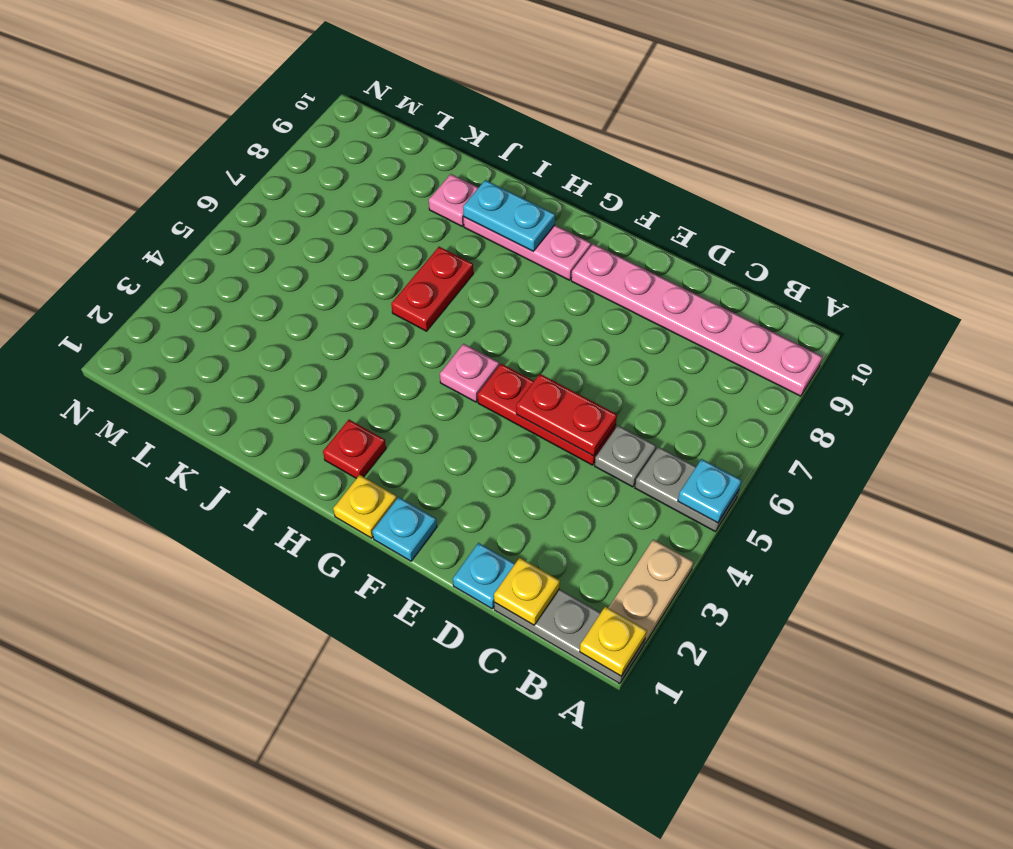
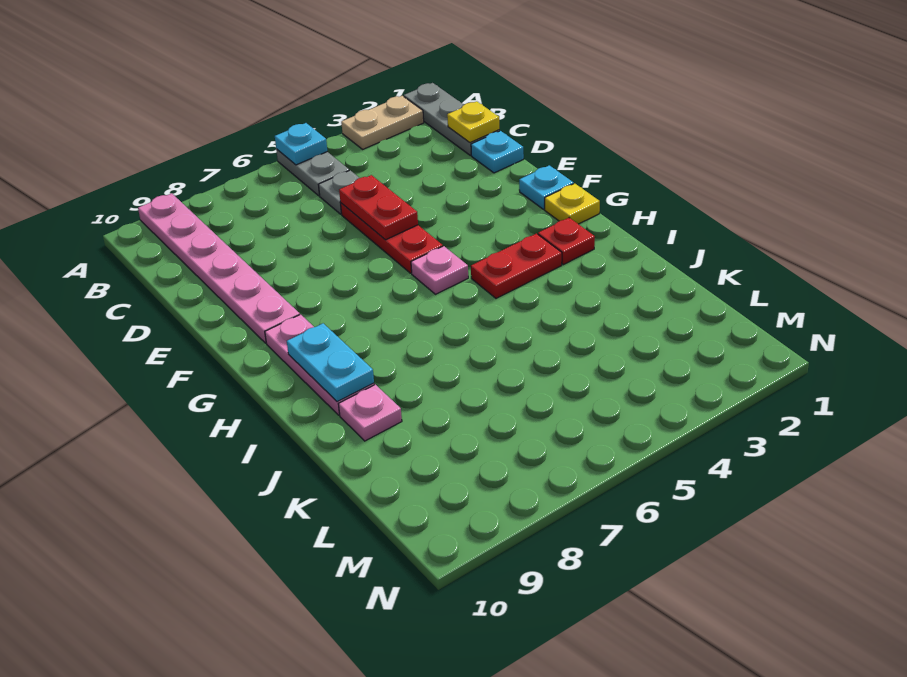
yellow plate A1 level 2 -> none
red plate I6:I7 level 1 -> red plate H3:H4 level 1

